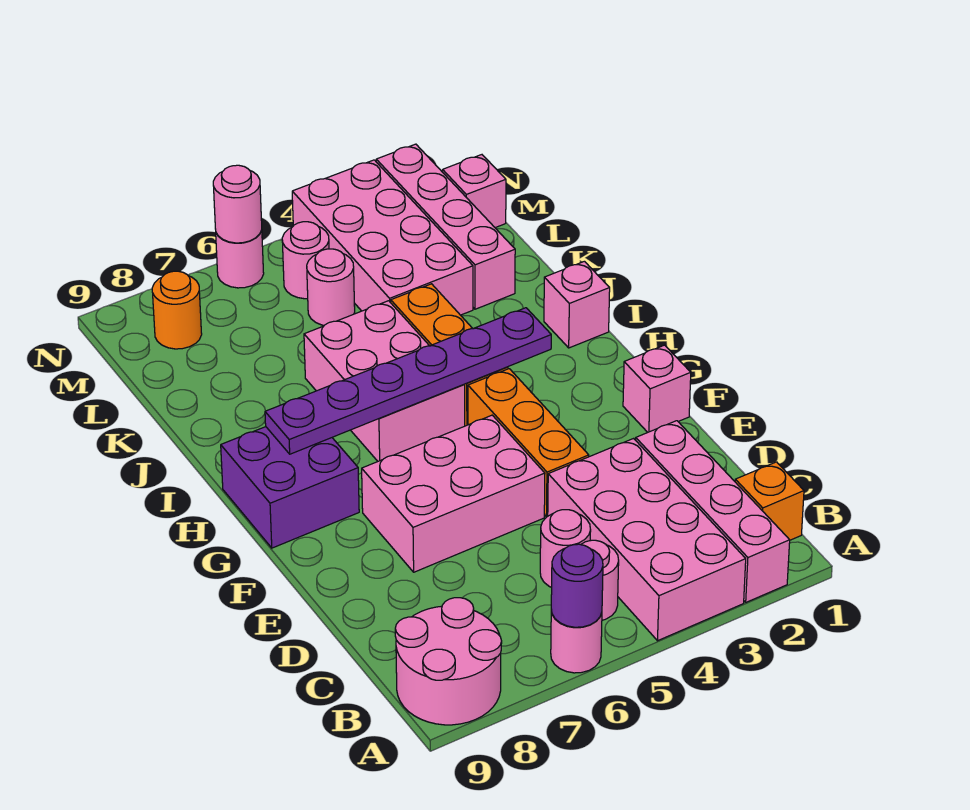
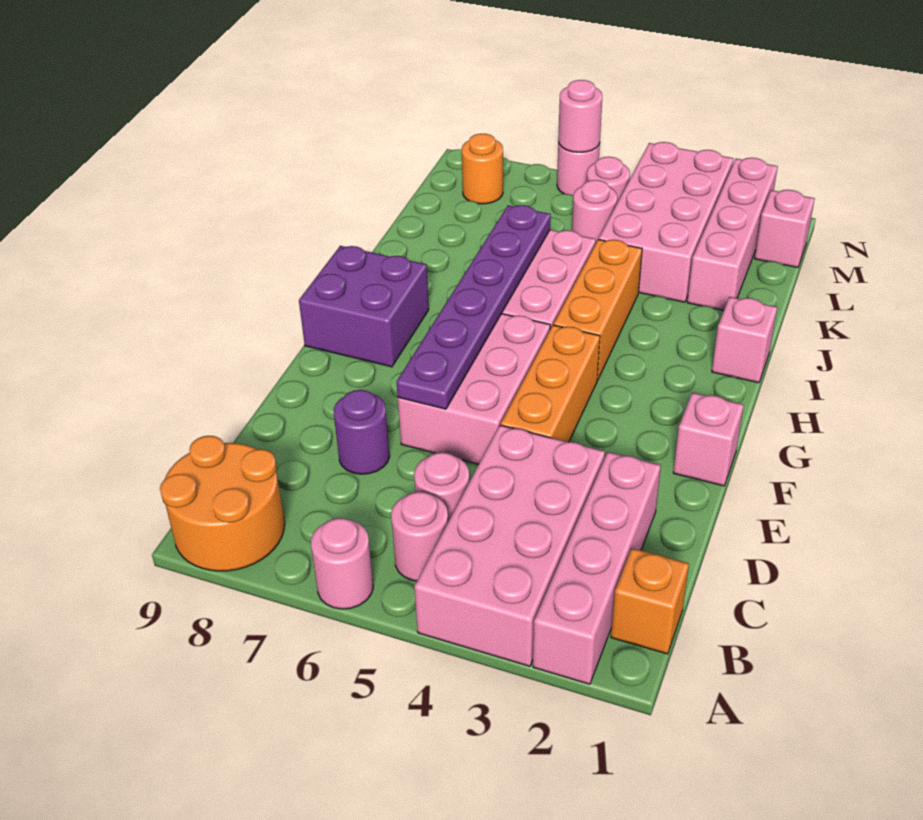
purple round brick A6 level 2 -> purple round brick D7 level 1
pink round brick A8:B9 level 1 -> orange round brick A8:B9 level 1
pink brick E5:F7 level 1 -> pink brick E5:G6 level 1
purple plate H3:H8 level 2 -> purple plate E6:J6 level 2

